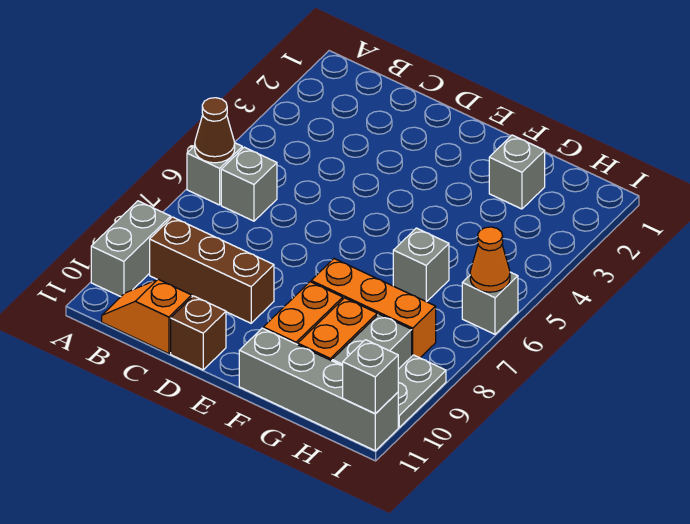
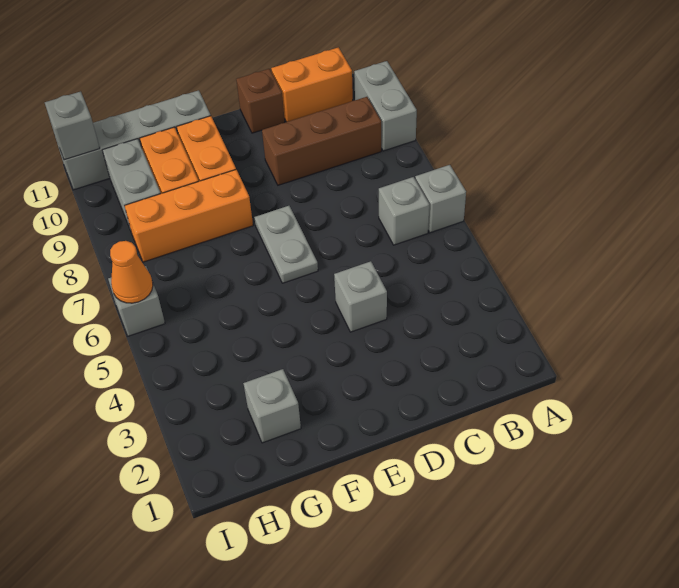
brown cone A6 level 2 -> none
orange slope B11:C11 level 1 top C -> orange brick B11:C11 level 1
grey brick G6 level 1 -> grey brick D4 level 1
grey plate I9:I10 level 1 -> grey plate E6:E7 level 1

